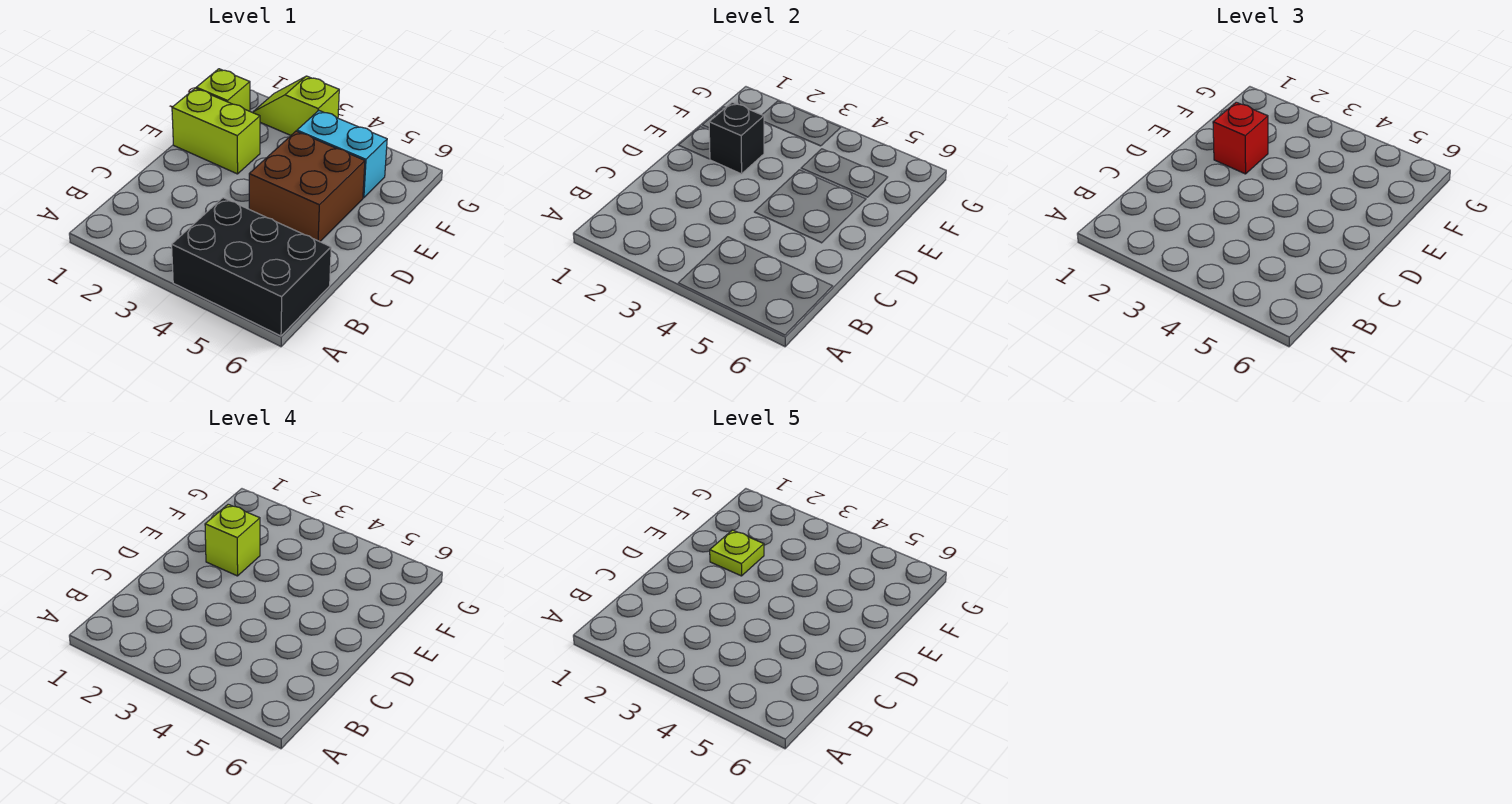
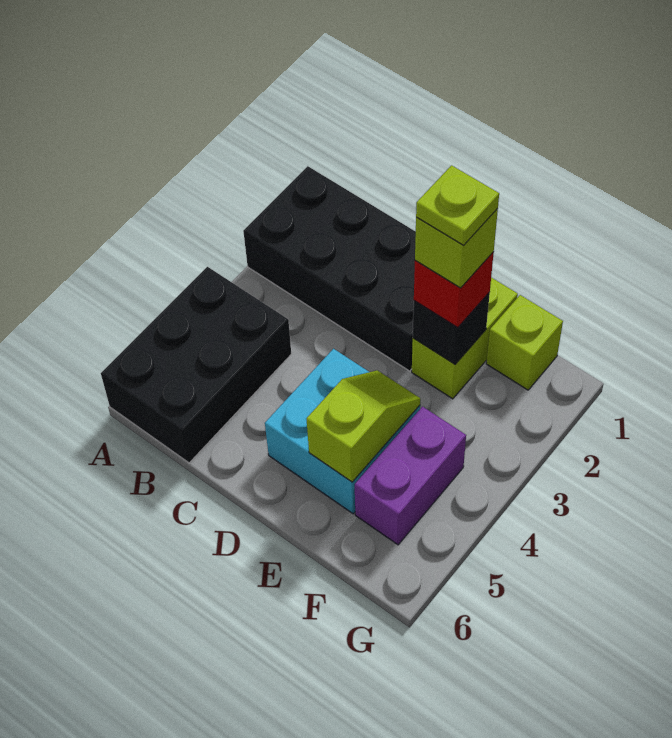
none -> black brick A1:D2 level 1
brown brick D4:E5 level 1 -> cyan brick D4:E5 level 1
cyan brick F4:F5 level 1 -> purple brick F4:F5 level 1
lime slope G2:G3 level 1 top 3 -> lime slope E4:E5 level 2 top 5

